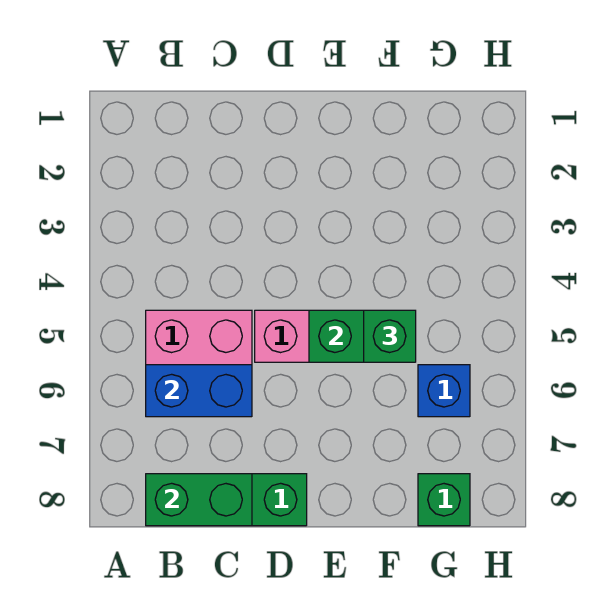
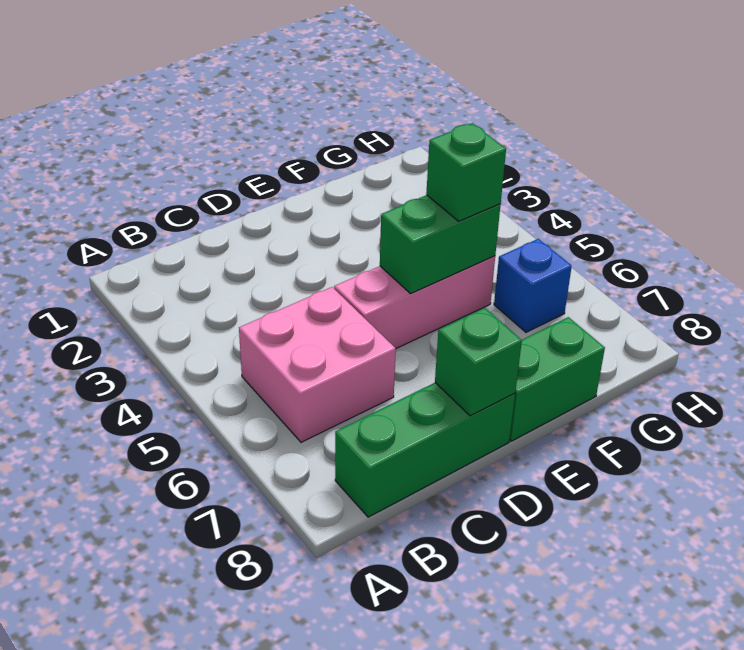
blue brick B6:C6 level 2 -> none
green brick B8:C8 level 2 -> green brick E8:F8 level 1
green brick G8 level 1 -> green brick D8 level 2

